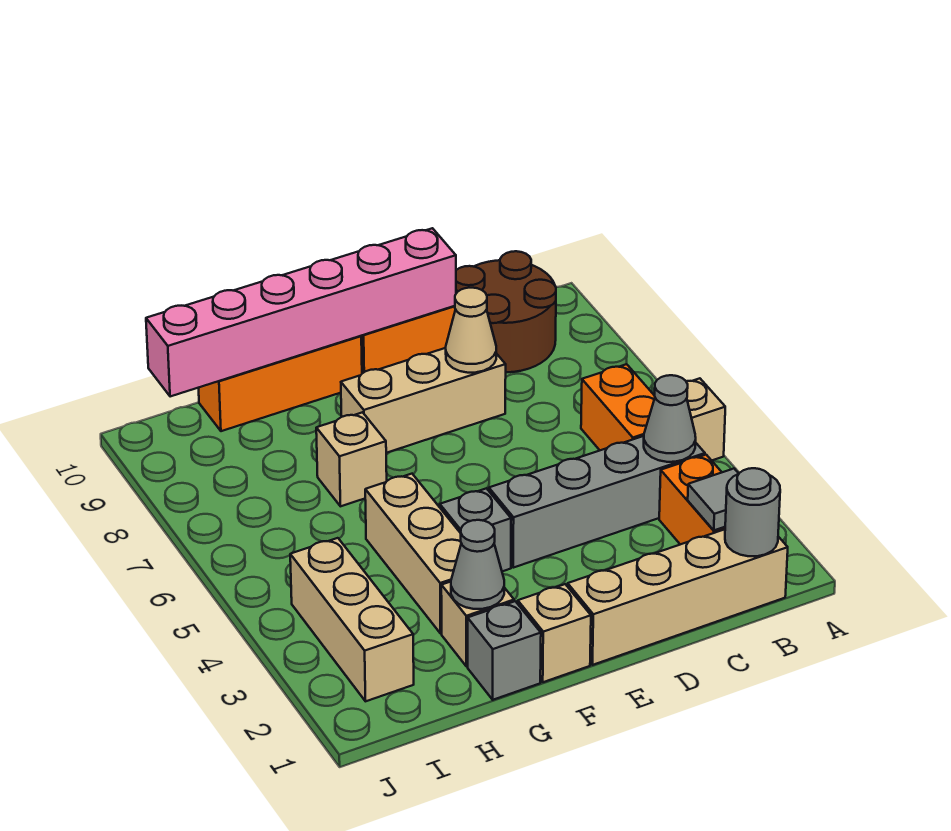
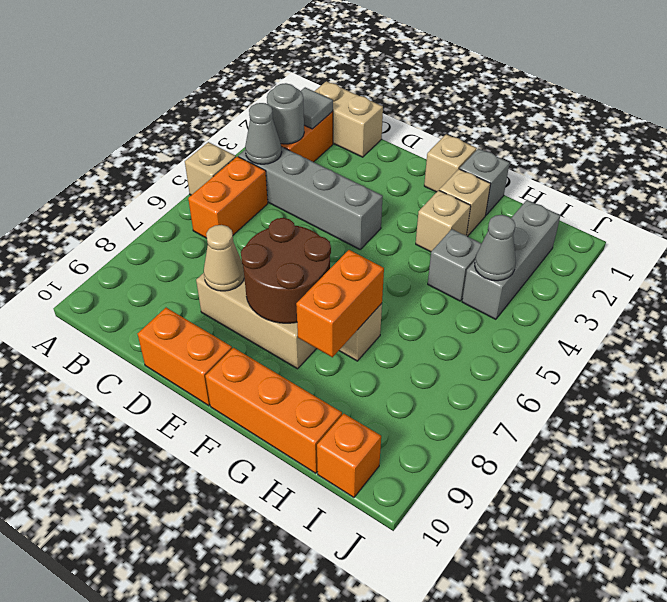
tan brick B1:E1 level 1 -> tan brick B1:C1 level 1
grey round brick B1 level 2 -> grey round brick B3 level 2
brown round brick B9:C10 level 1 -> brown round brick E7:F8 level 2
pink brick D10:I10 level 2 -> none
grey brick F4 level 1 -> grey brick H4 level 1
grey cone G2 level 2 -> grey cone I4 level 2
tan brick G3:G5 level 1 -> tan brick G3 level 1
none -> orange brick G7:G8 level 2
tan brick I2:I4 level 1 -> grey brick I2:I4 level 1
none -> orange brick I10 level 1

